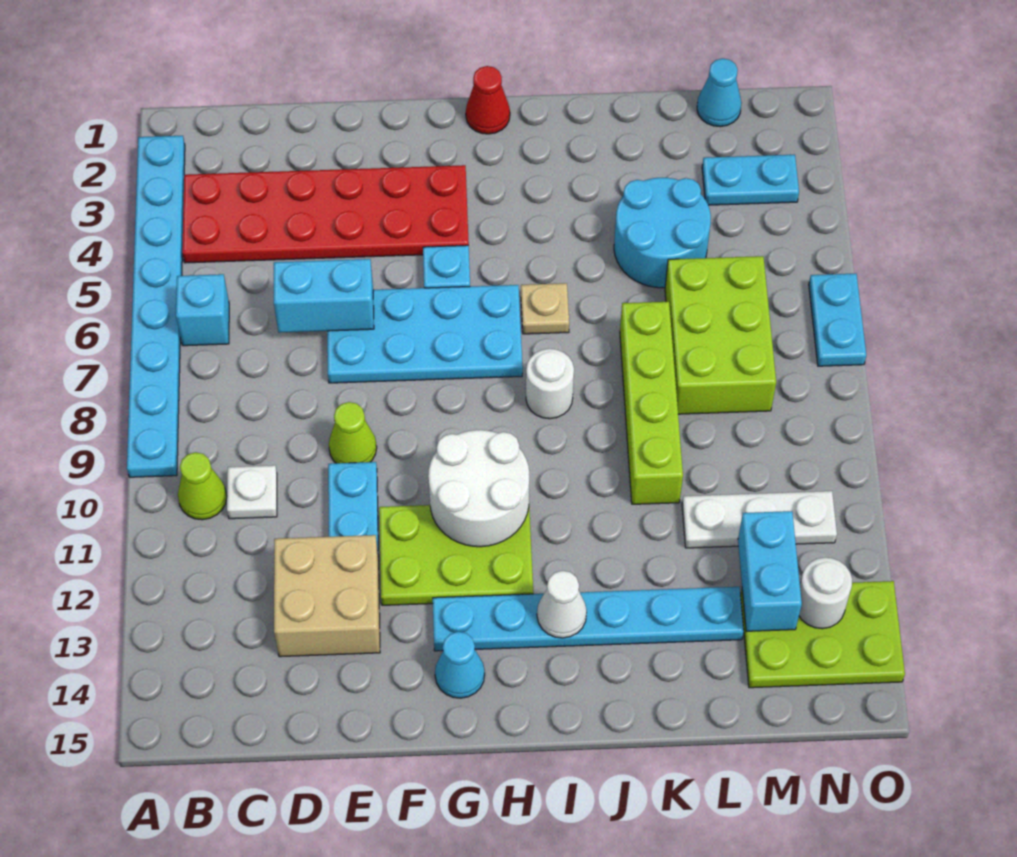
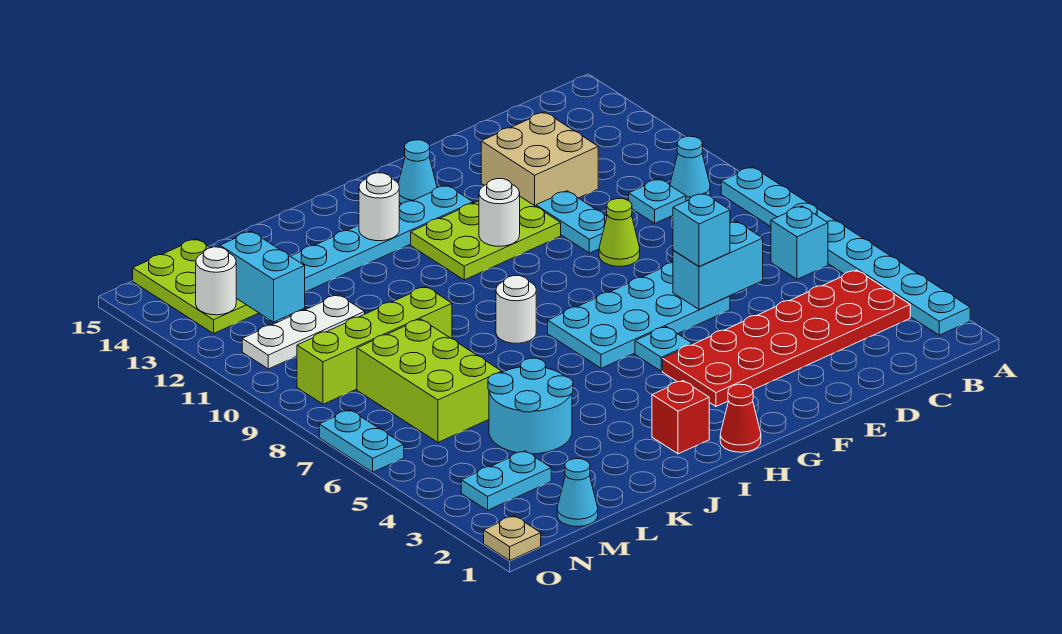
lime cone B10 level 1 -> cyan cone B10 level 1
white plate C10 level 1 -> cyan plate C10 level 1
none -> cyan brick E6 level 3
white round brick G10:H11 level 2 -> white round brick G11 level 2
none -> red brick I2 level 1
tan plate I6 level 1 -> tan plate O1 level 1
white cone I13 level 2 -> white round brick I13 level 2
lime brick K7:K10 level 1 -> lime brick K9:N9 level 1
lime plate M13:O14 level 1 -> lime plate M13:N15 level 1

